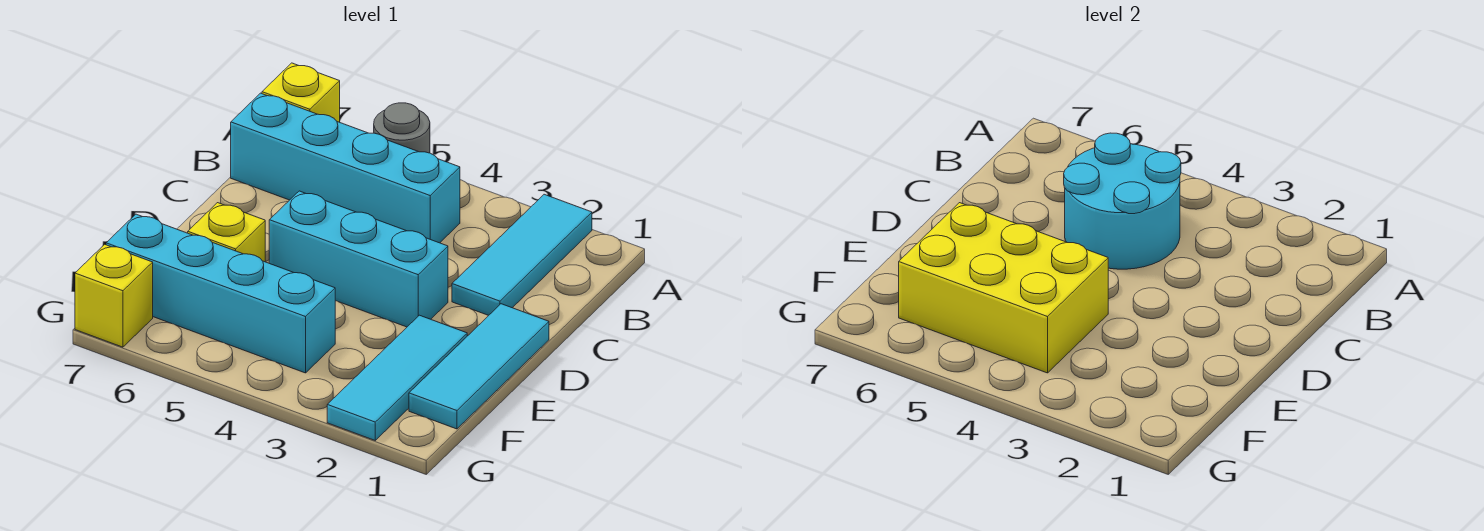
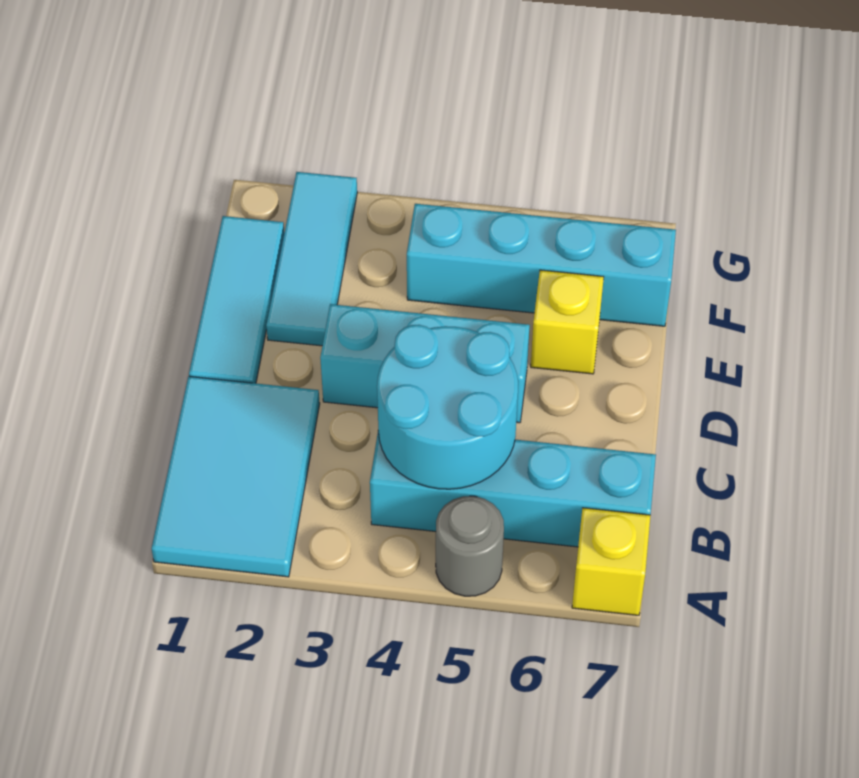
cyan tile A2:C2 level 1 -> cyan tile A1:C2 level 1
yellow brick E4:F6 level 2 -> none
yellow brick G7 level 1 -> none

